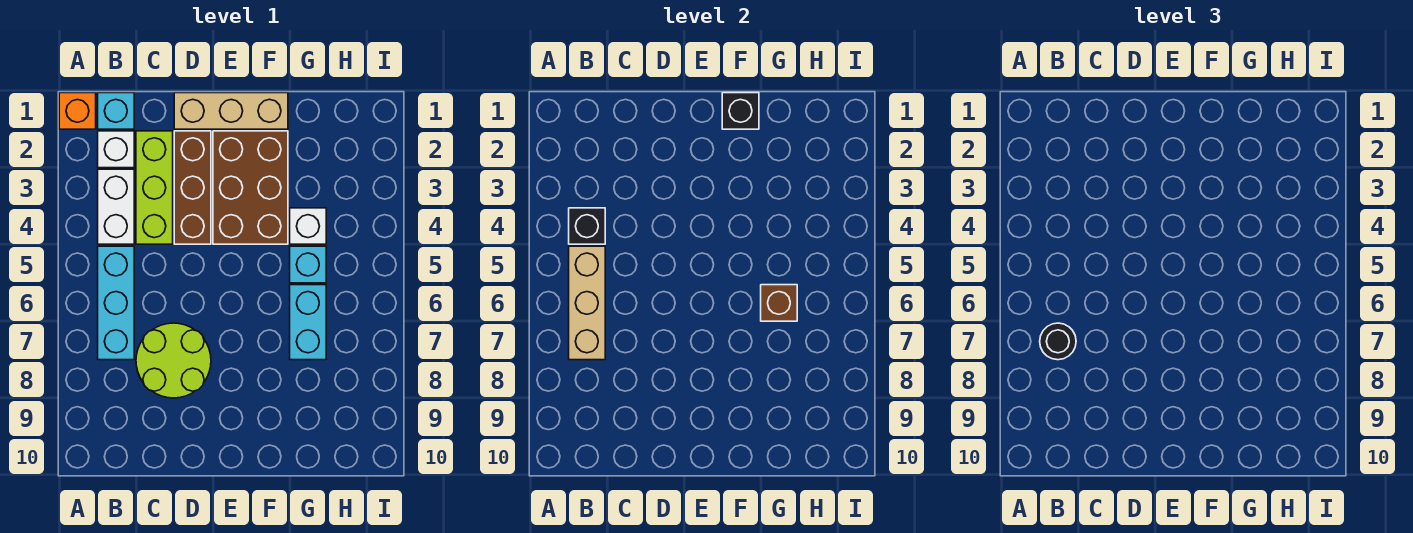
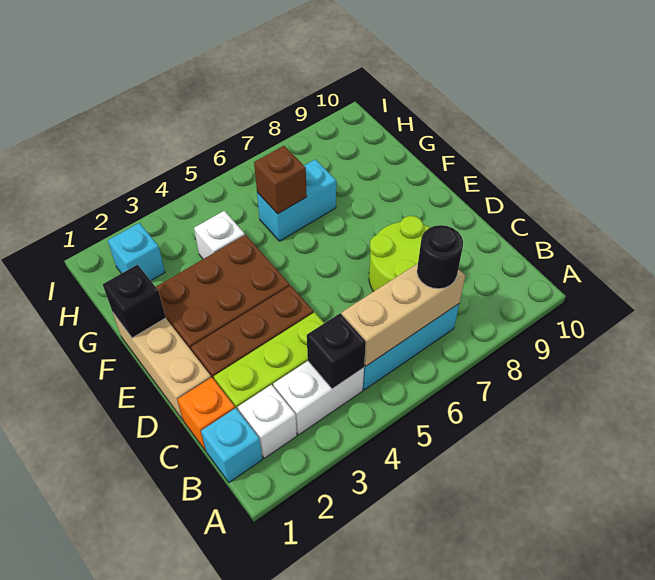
orange brick A1 level 1 -> orange brick C1 level 1
cyan brick G5 level 1 -> cyan brick H2 level 1

